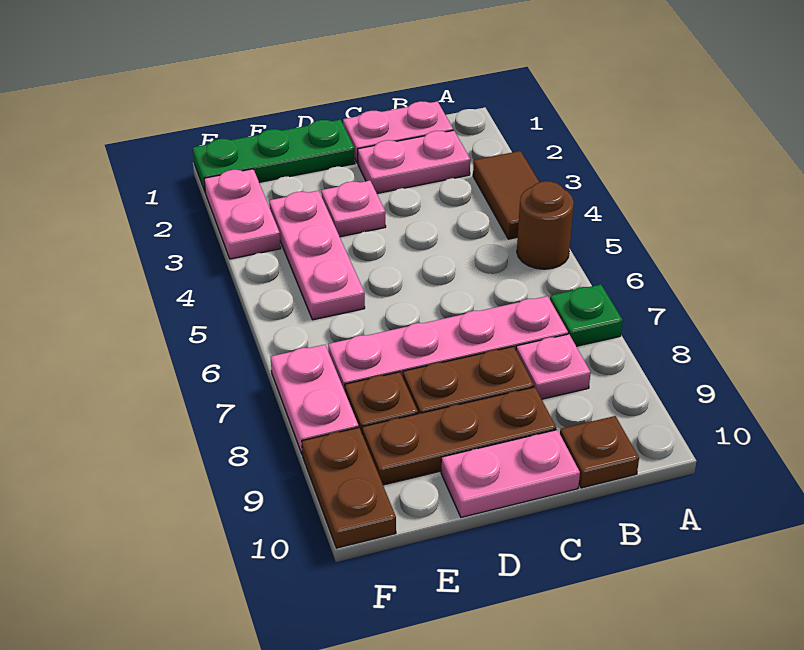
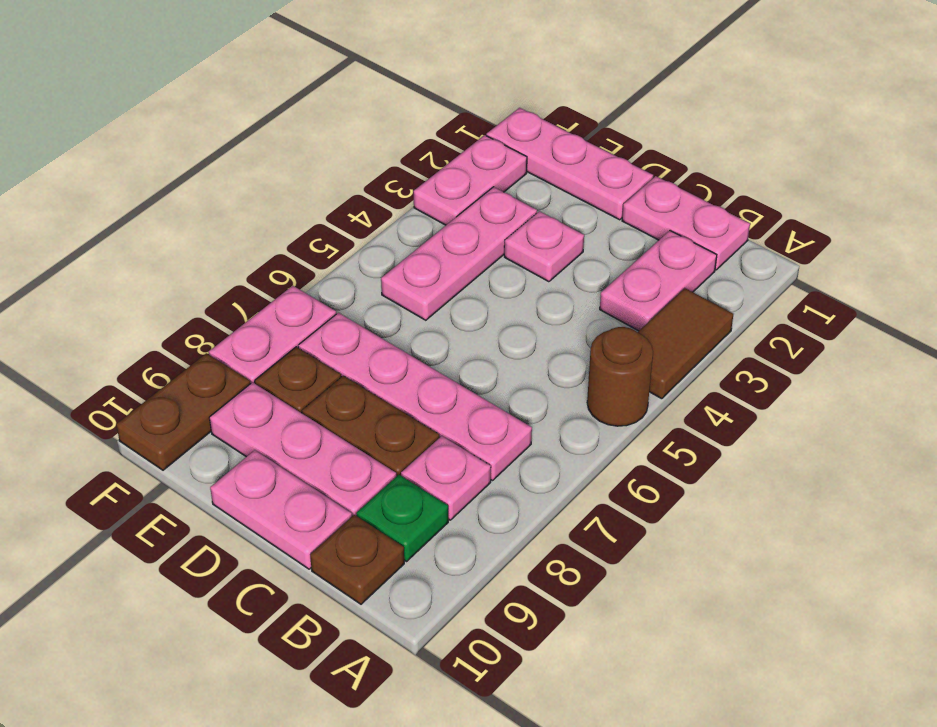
green plate A7 level 1 -> green plate B9 level 1
pink plate B2:C2 level 1 -> pink plate B2:B3 level 1
brown plate C9:E9 level 1 -> pink plate C9:E9 level 1
green plate D1:F1 level 1 -> pink plate D1:F1 level 1

